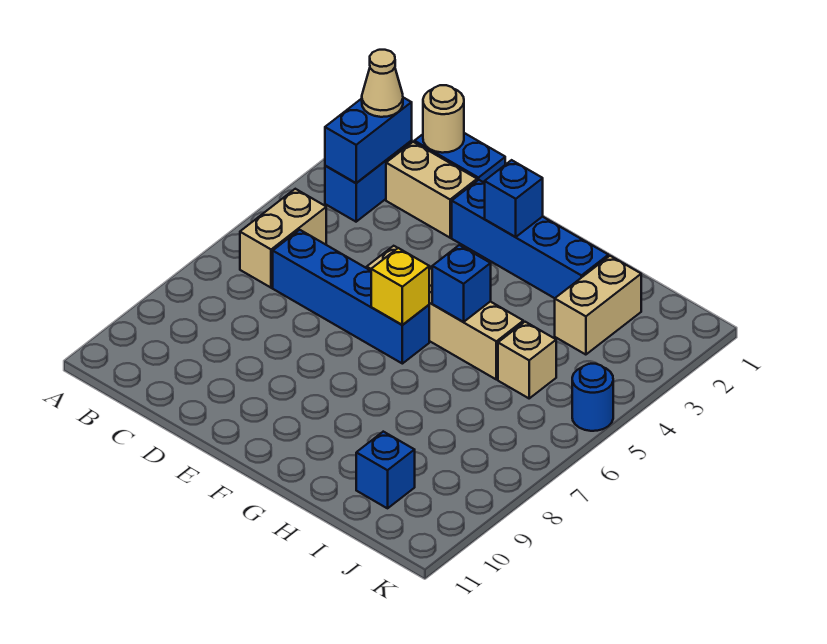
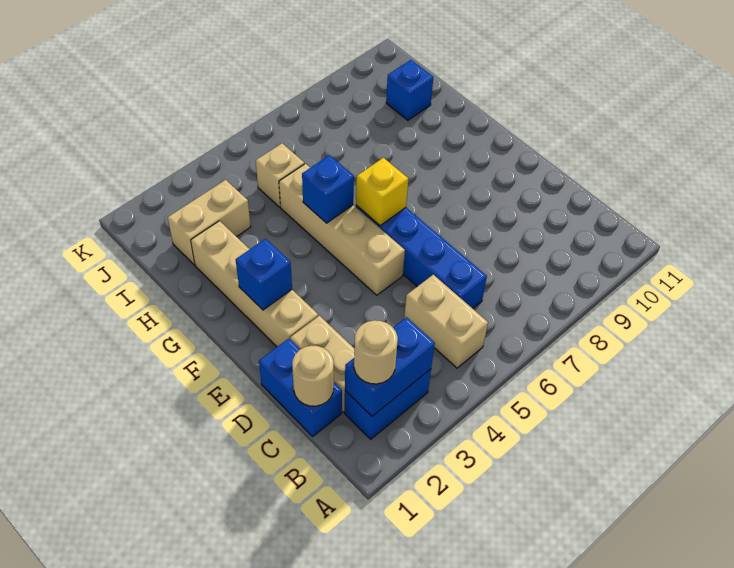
tan cone B2 level 3 -> tan round brick B2 level 3
tan brick B5:B6 level 1 -> tan brick B5:C5 level 1
blue brick E2:H2 level 1 -> tan brick E2:H2 level 1
blue round brick K5 level 1 -> none

